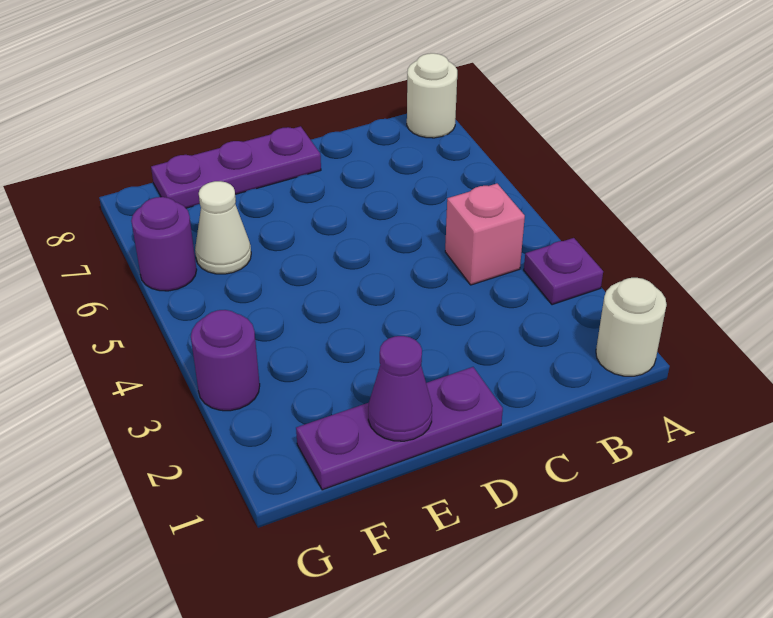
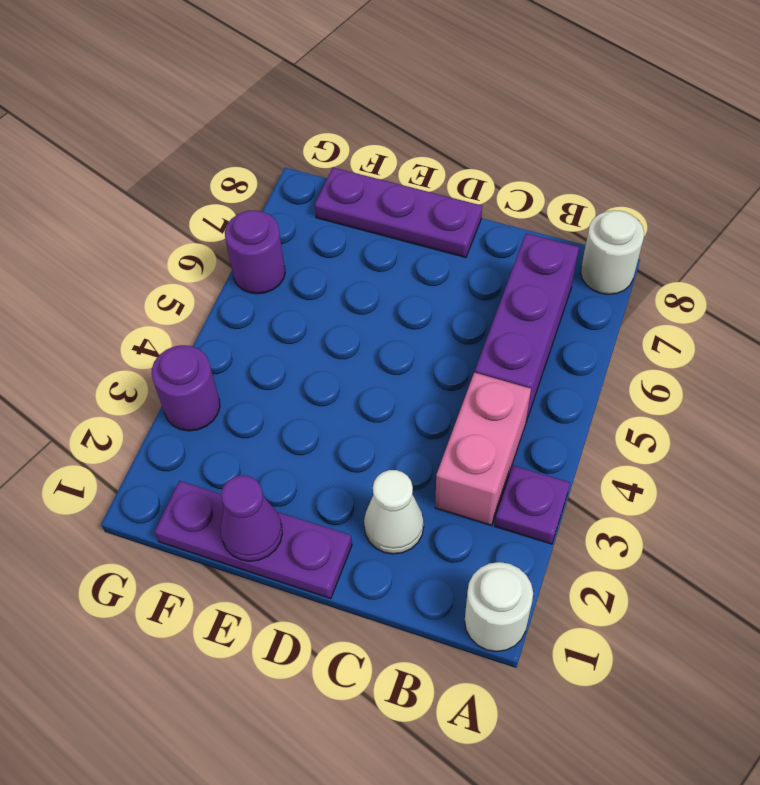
pink brick B4 level 1 -> pink brick B3:B4 level 1
none -> purple brick B5:B7 level 1
white cone F6 level 1 -> white cone C2 level 1

